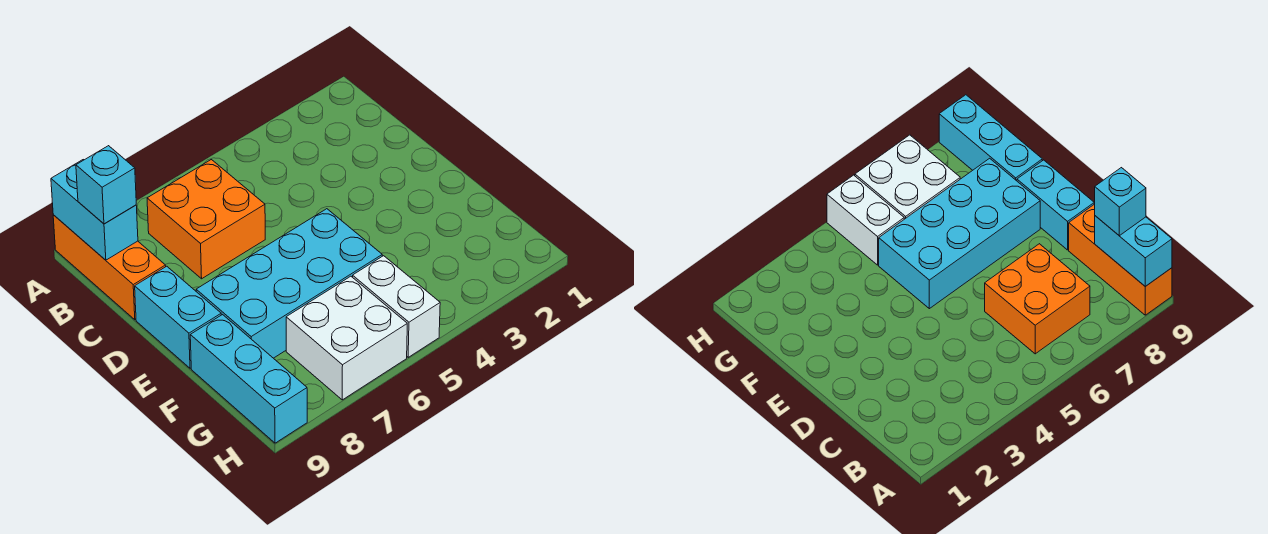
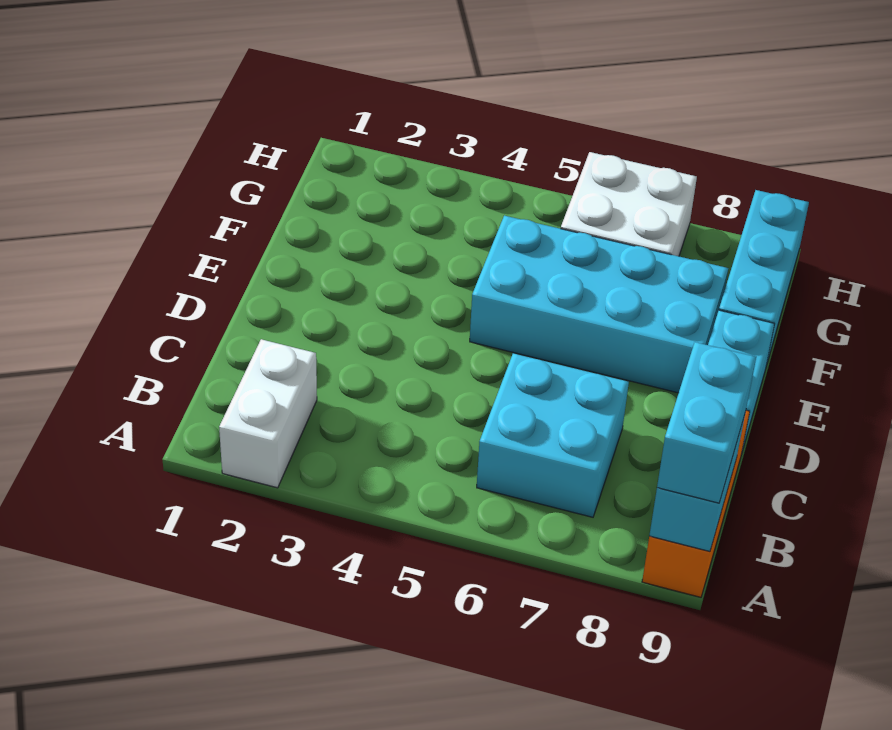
orange brick B6:C7 level 1 -> cyan brick B6:C7 level 1
cyan brick B9 level 3 -> cyan brick A9:B9 level 3
white brick G5:H5 level 1 -> white brick A2:B2 level 1

